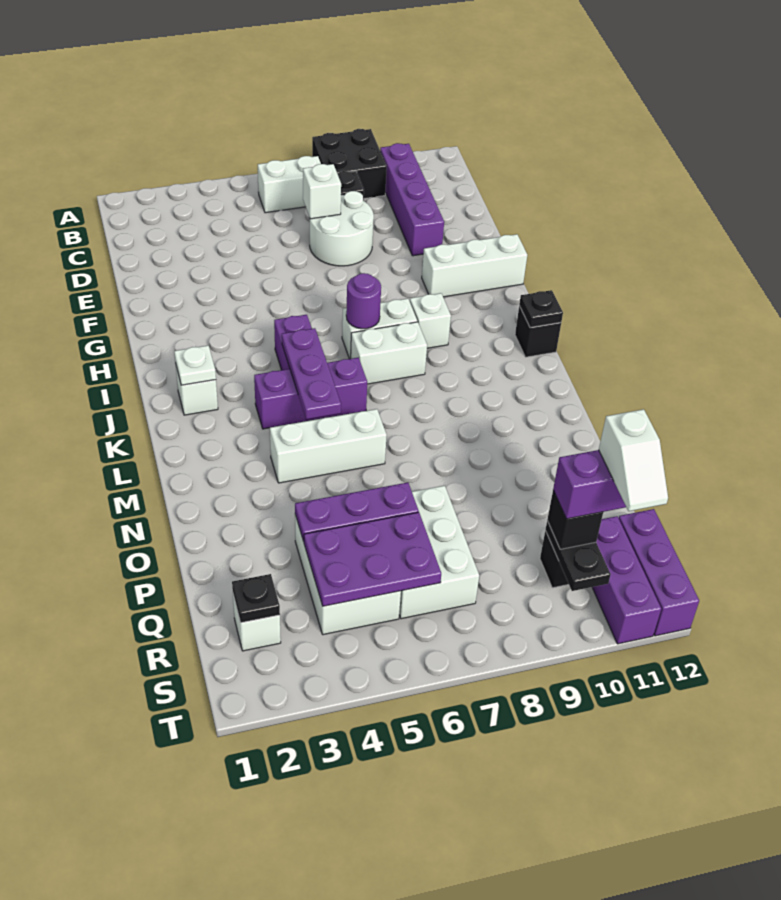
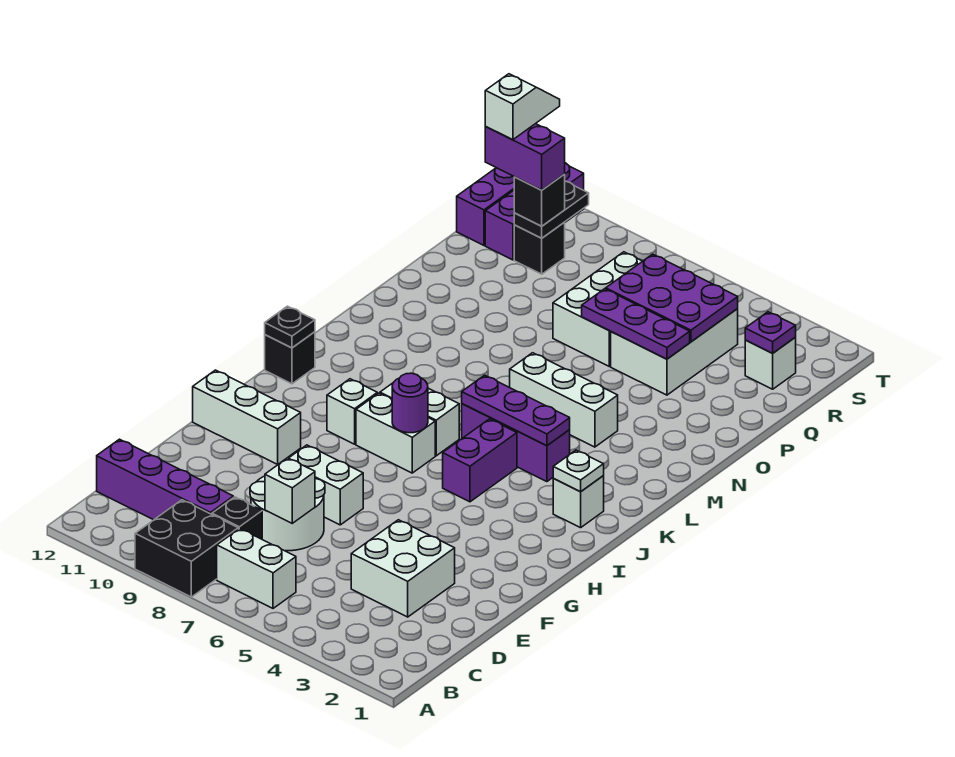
purple brick B10:E10 level 1 -> purple brick C9:C12 level 1
none -> white brick D3:E4 level 1
none -> white brick F7:F8 level 1
purple plate J5:L5 level 2 -> purple plate K4:K6 level 2
black plate R2 level 2 -> purple plate R2 level 2

